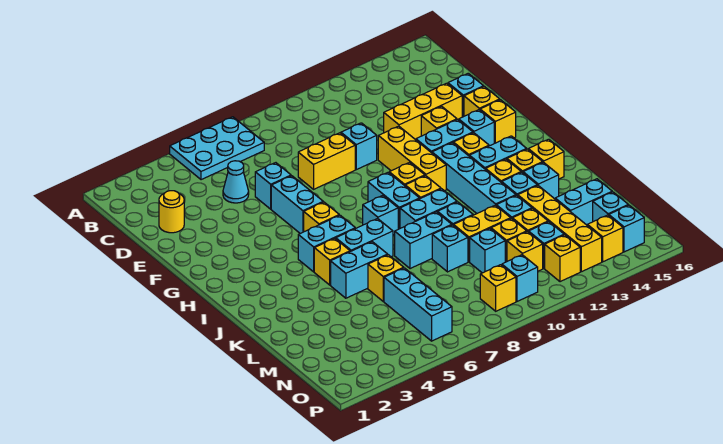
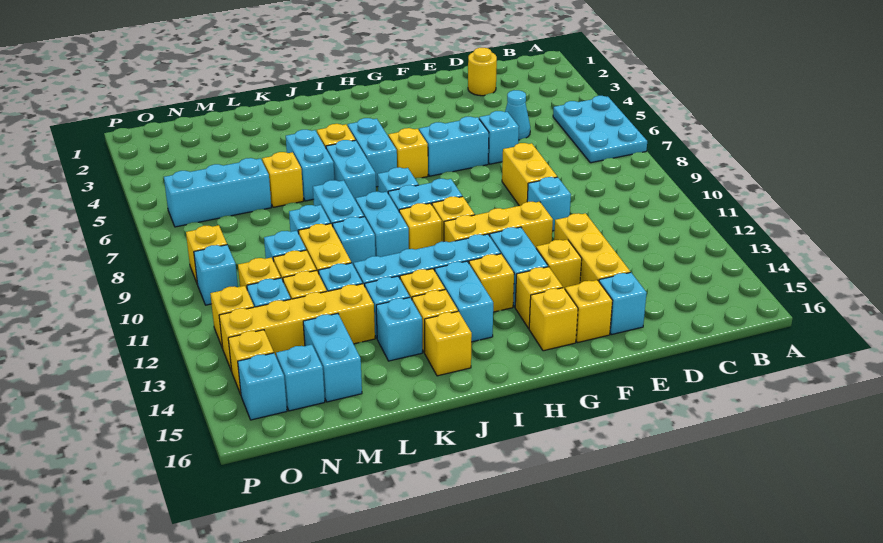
cyan brick G14 level 1 -> yellow brick G14 level 1

